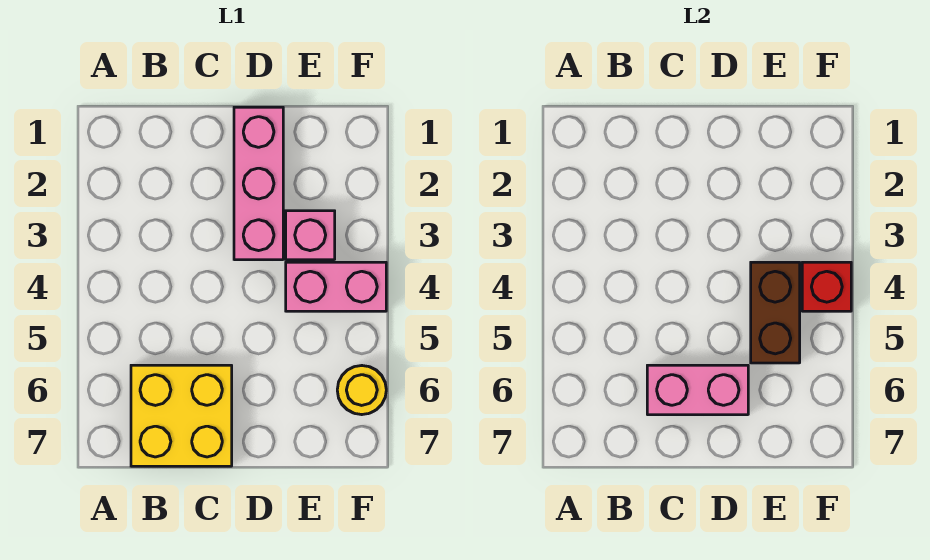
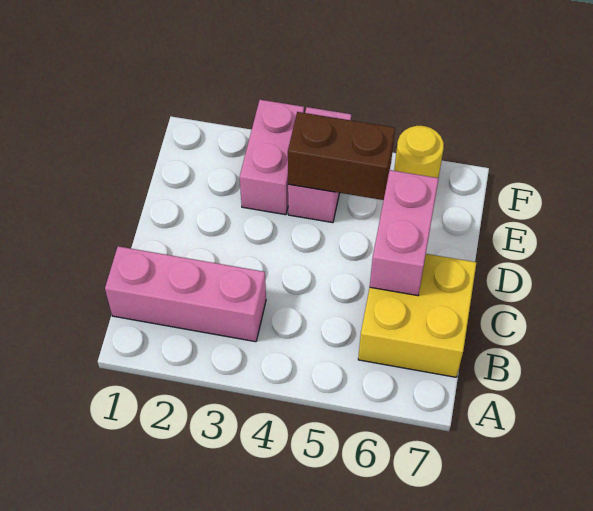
pink brick D1:D3 level 1 -> pink brick B1:B3 level 1
pink brick E3 level 1 -> pink brick E3:F3 level 1
red brick F4 level 2 -> none

